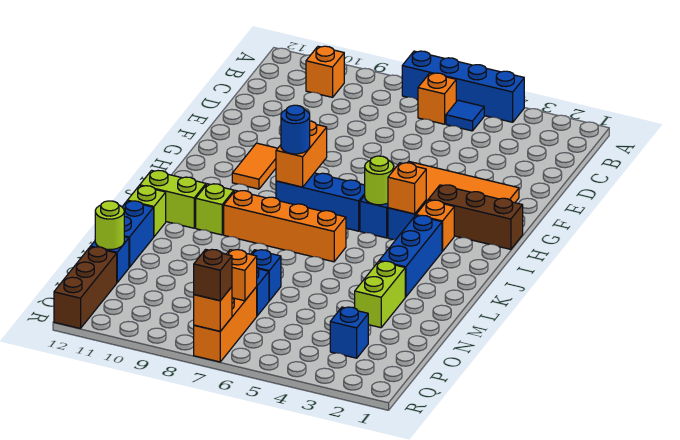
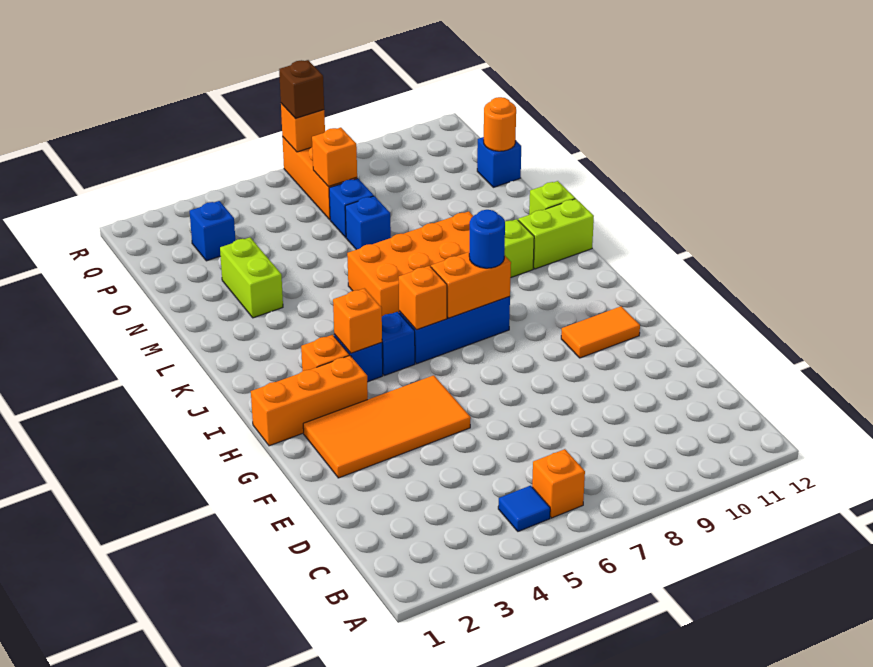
blue brick A4:A7 level 1 -> none
orange brick B10 level 1 -> orange brick I6 level 2
orange tile G10:H10 level 1 -> orange tile G10:G11 level 1
brown brick H1:H3 level 1 -> orange brick H1:H3 level 1
orange brick H8:I8 level 2 -> orange brick I7:I8 level 2
lime round brick I5 level 2 -> none
blue brick J3:L3 level 1 -> none
orange brick K6:K9 level 1 -> orange brick K6:L9 level 1
blue brick M12:N12 level 1 -> none
lime round brick O12 level 2 -> orange round brick O12 level 2
brown brick P12:R12 level 1 -> none

